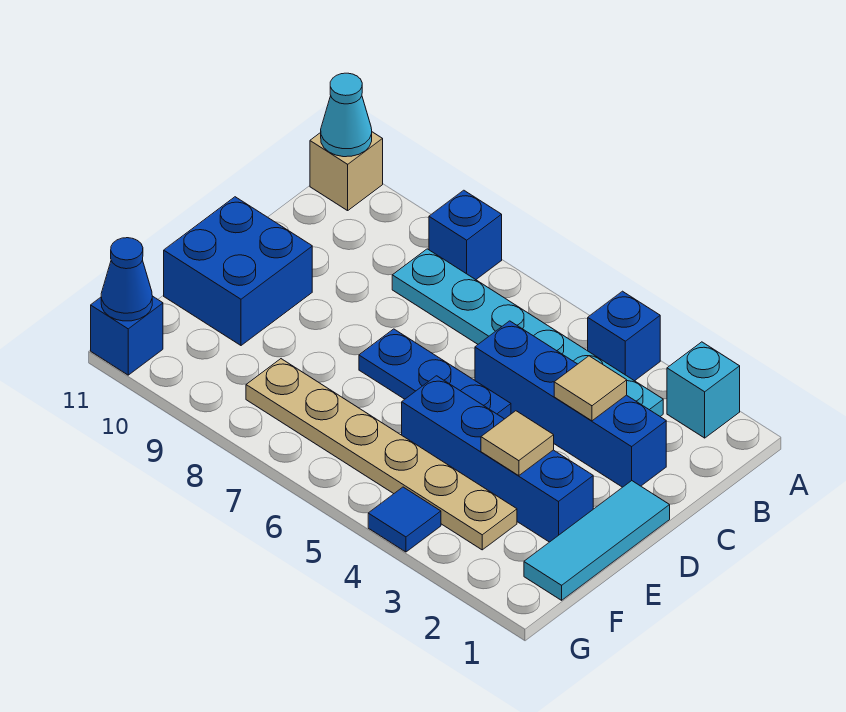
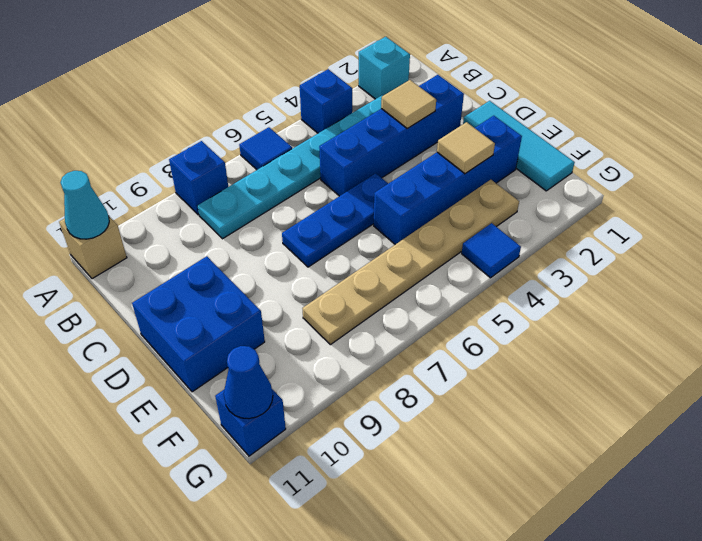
none -> blue tile A6 level 1

